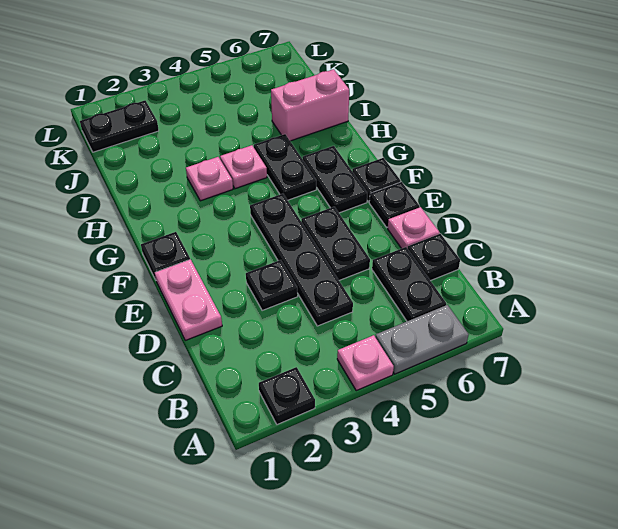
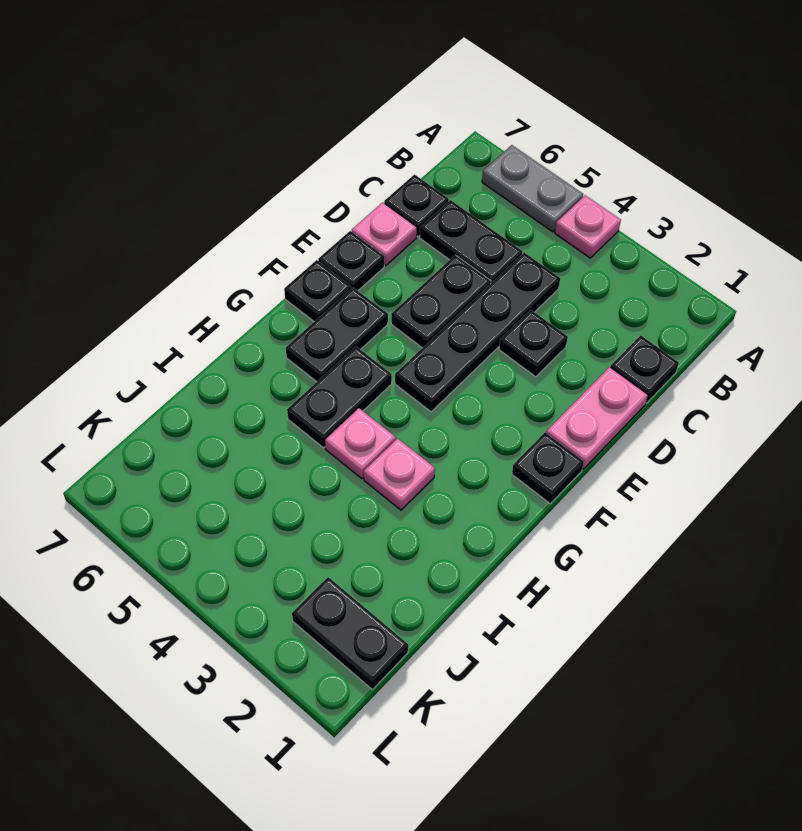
black plate A2 level 1 -> black plate C1 level 1
black plate B6:C6 level 1 -> black plate C5:C6 level 1
pink brick I6:I7 level 1 -> none

